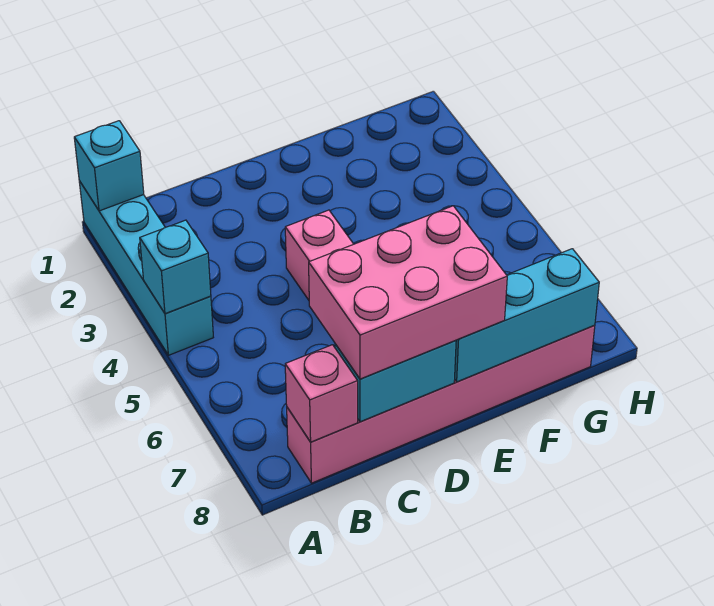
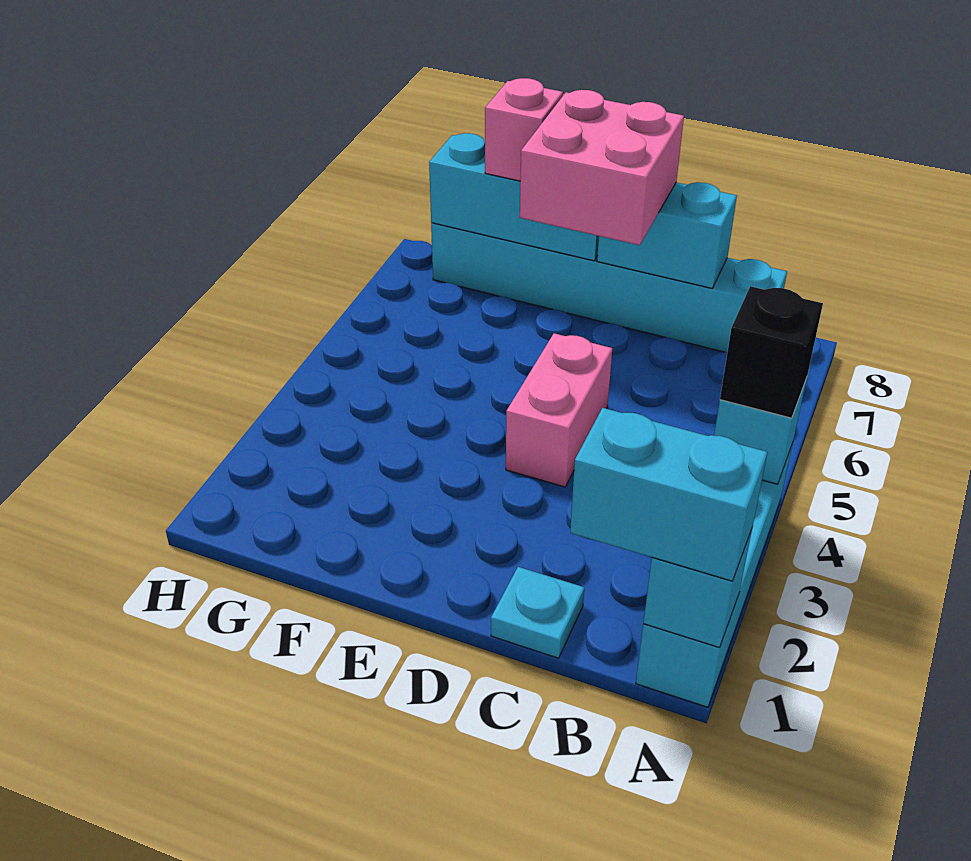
none -> cyan brick A1:B1 level 3
none -> black brick A4 level 3
pink brick B8:G8 level 1 -> cyan brick B8:G8 level 1
pink brick B8 level 2 -> pink brick F8 level 3
none -> cyan plate C1 level 1
pink brick C7:E8 level 3 -> pink brick D7:E8 level 3

